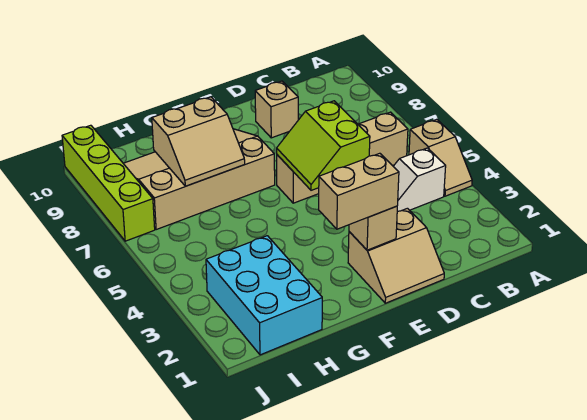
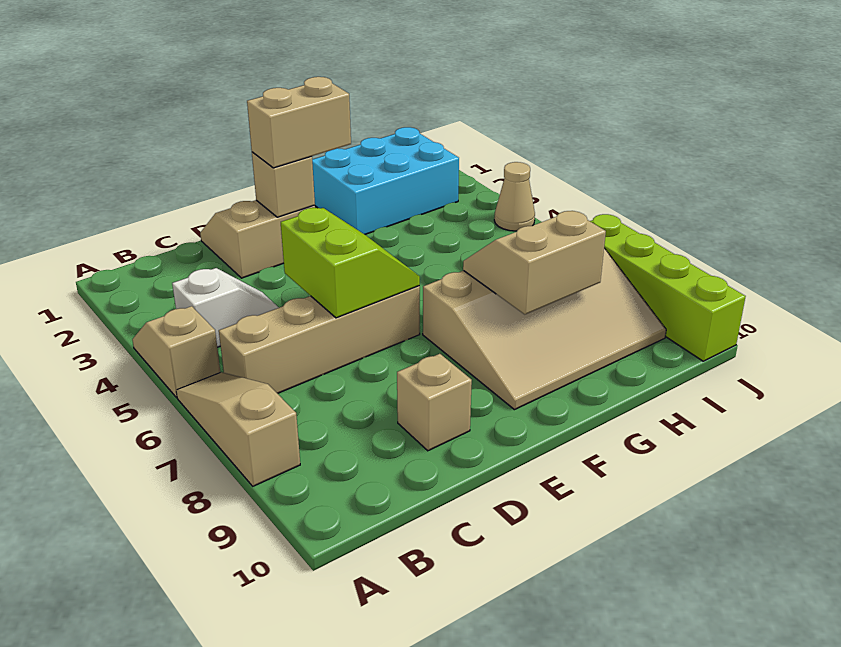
none -> tan slope A6:A8 level 1 top 8
cyan brick H1:I3 level 1 -> cyan brick G1:I2 level 1
none -> tan cone J4 level 1

